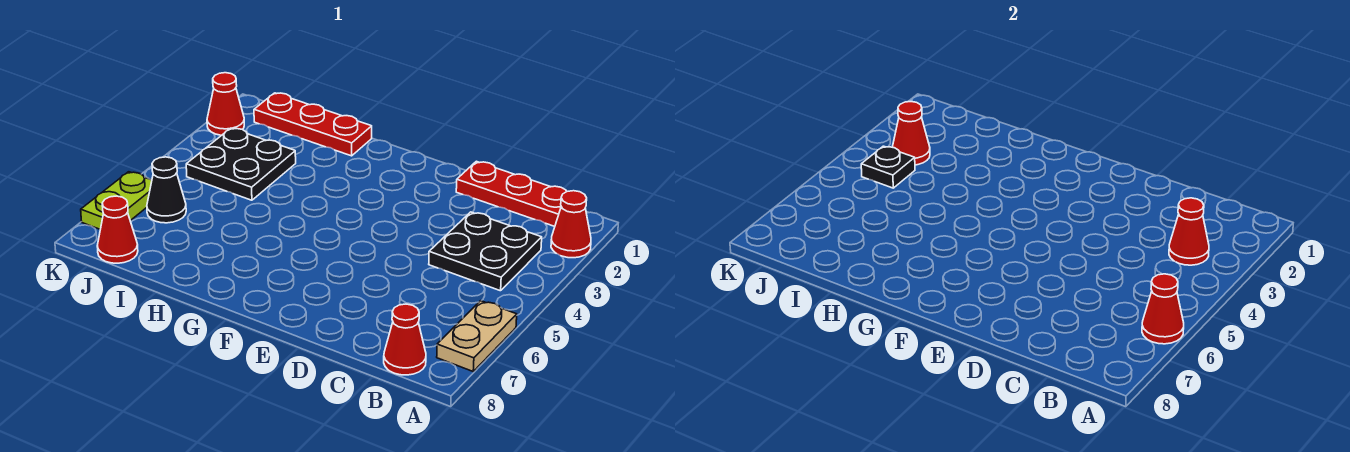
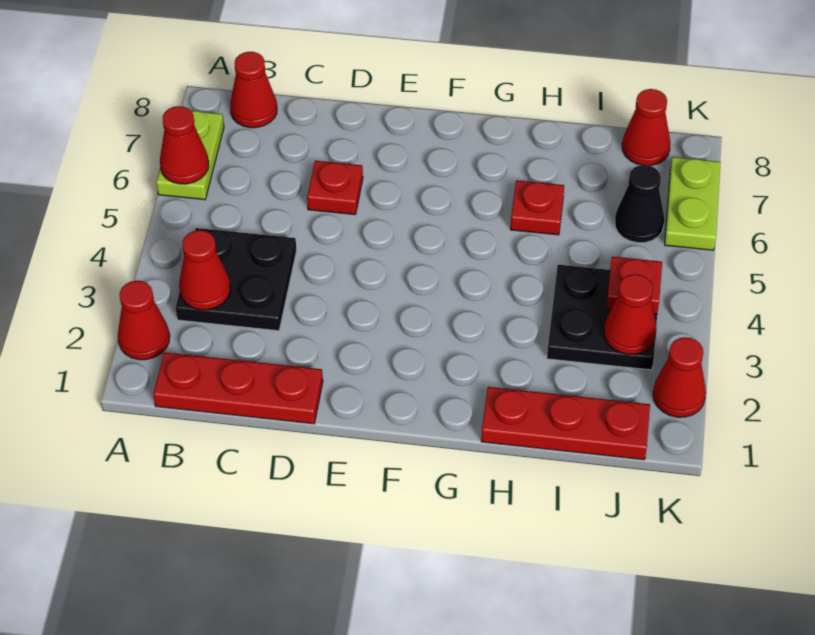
tan plate A6:A7 level 1 -> lime plate A6:A7 level 1
none -> red plate D6 level 1
none -> red plate H6 level 1
black plate J4 level 2 -> red plate J4 level 2

